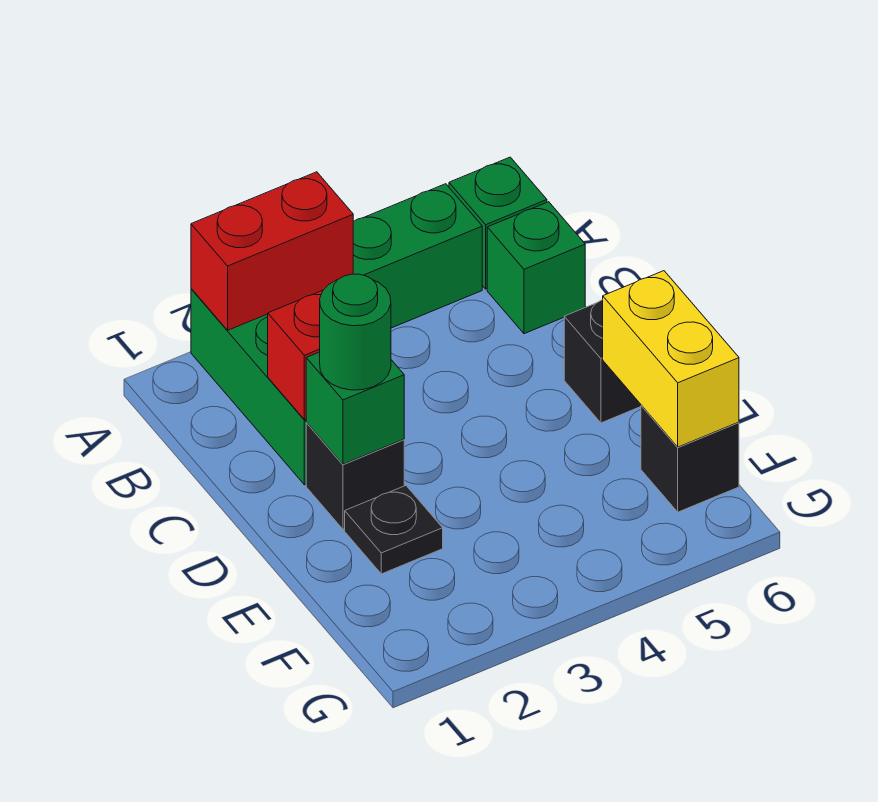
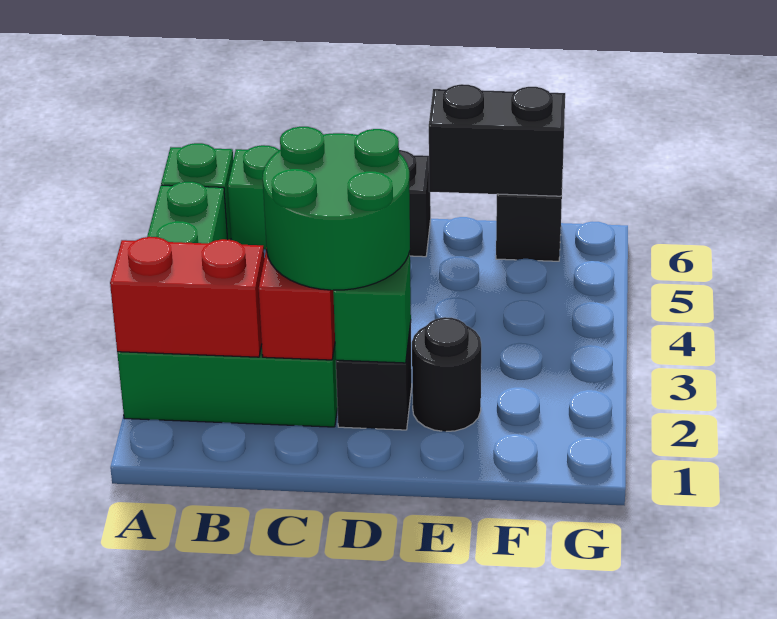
red brick A2:A3 level 2 -> red brick A2:B2 level 2
green round brick D2 level 3 -> green round brick C2:D3 level 3
black plate E2 level 1 -> black round brick E2 level 1
yellow brick E6:F6 level 2 -> black brick E6:F6 level 2

